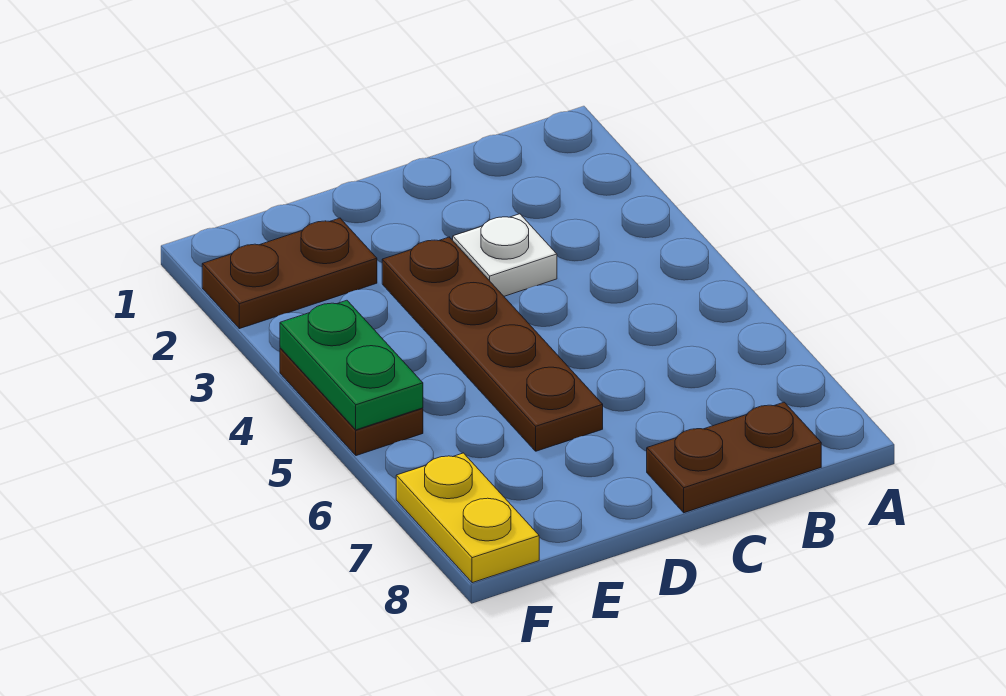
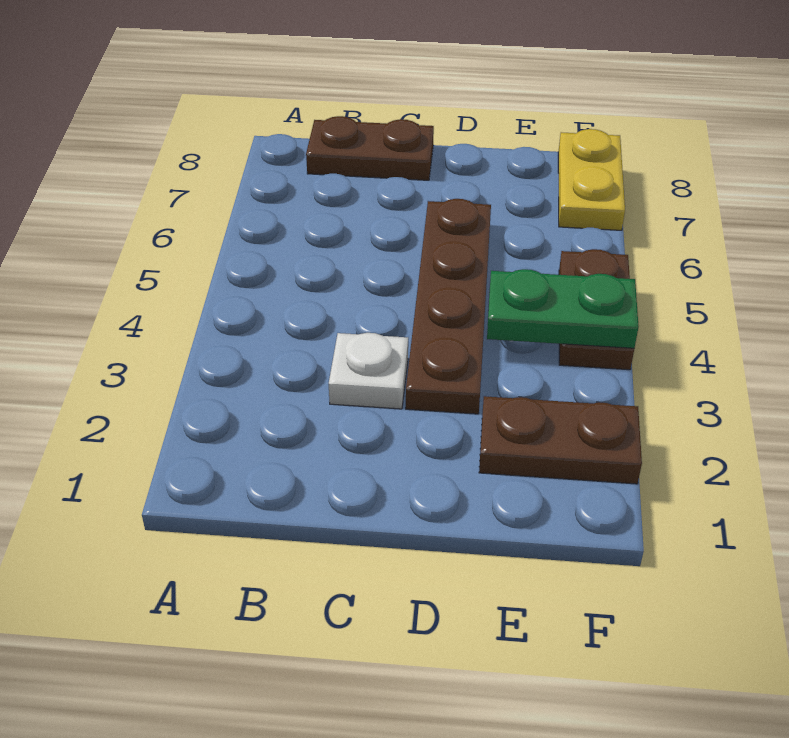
green plate F4:F5 level 2 -> green plate E4:F4 level 2

